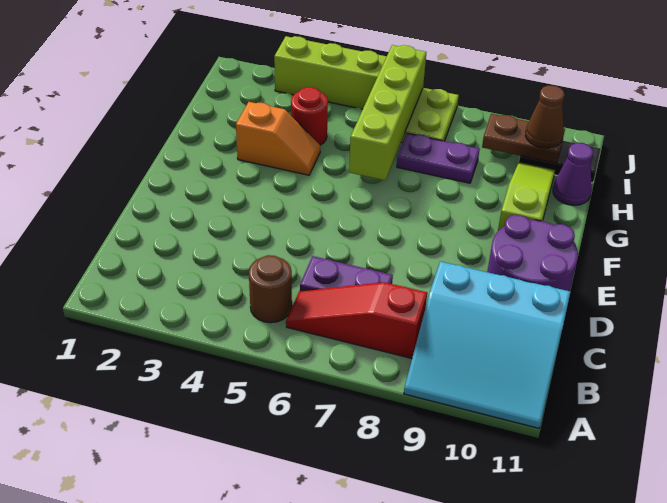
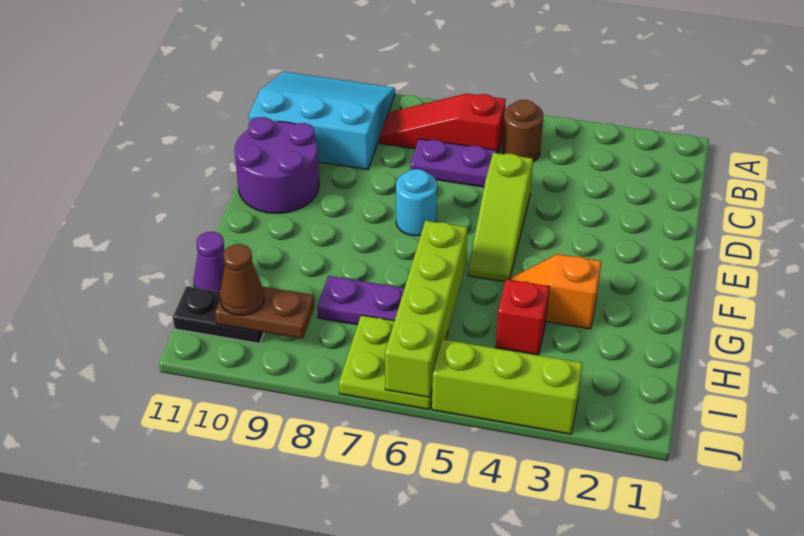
red slope B6:B8 level 1 top 8 -> red slope B6:B8 level 1 top 6
none -> cyan round brick E7 level 1
lime slope F10:H10 level 1 top F -> lime slope D5:F5 level 1 top D
red round brick H4 level 1 -> red brick H4 level 1

